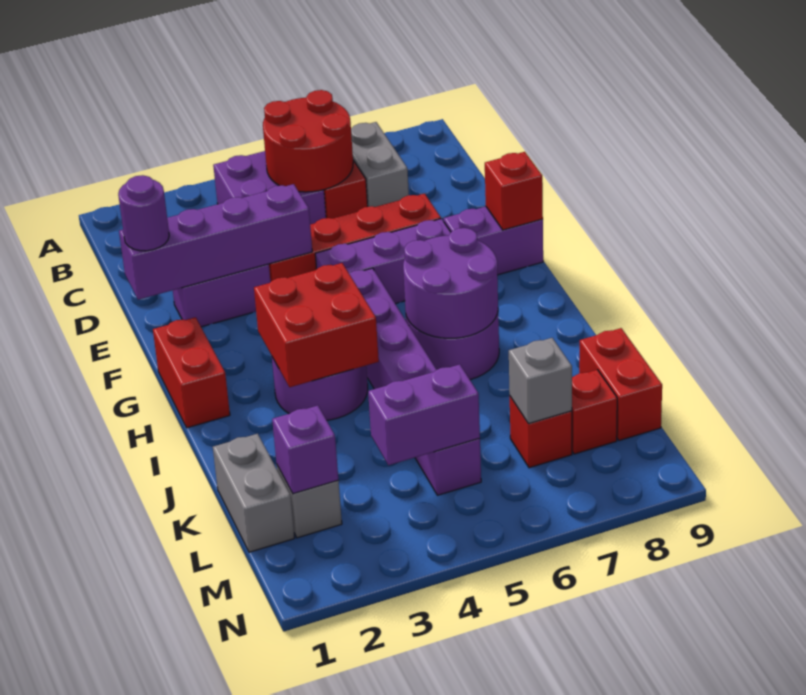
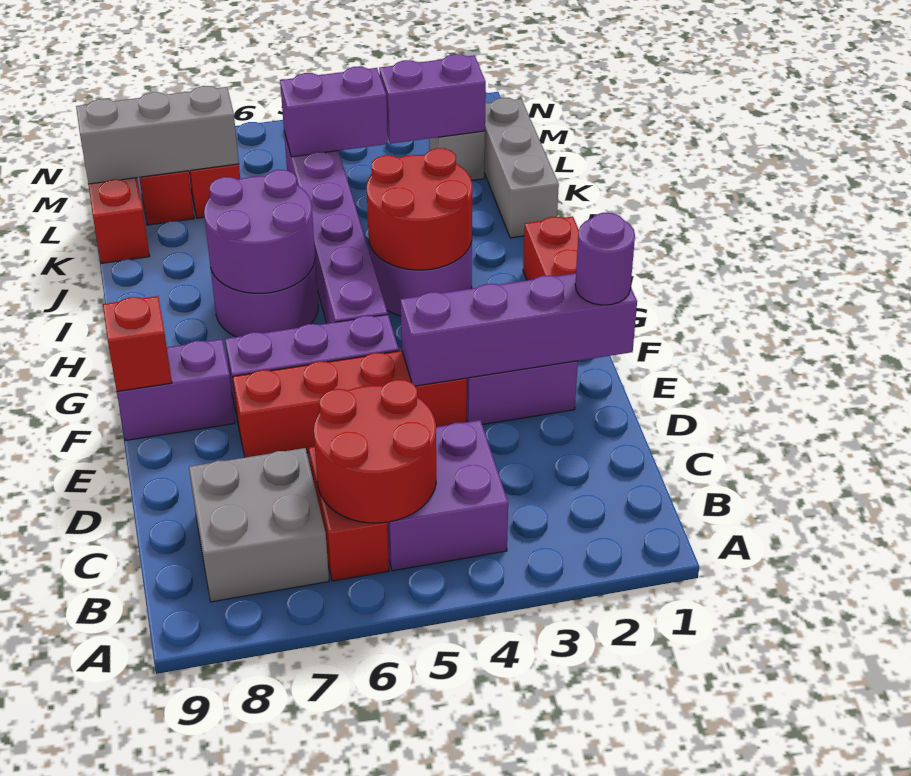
grey brick B7:C7 level 1 -> grey brick B7:C8 level 1
red brick H3:I4 level 2 -> red round brick H3:I4 level 2
grey brick K1:L1 level 1 -> grey brick J1:L1 level 1
purple brick L2 level 2 -> purple brick L2:L3 level 2
grey brick L7 level 2 -> grey brick L7:L9 level 2

